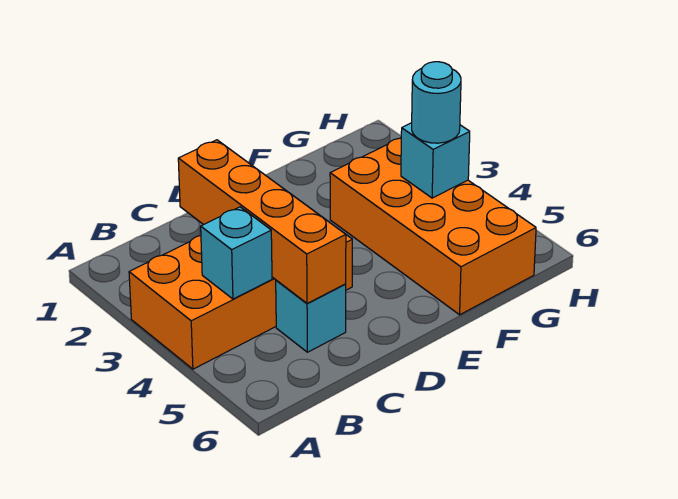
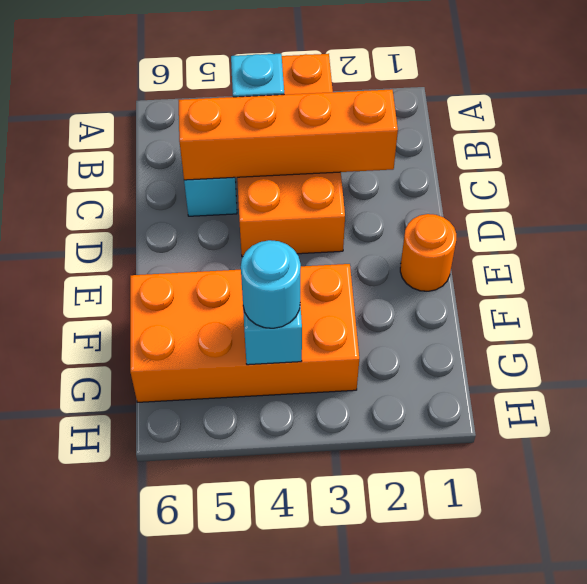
none -> orange round brick E1 level 1

